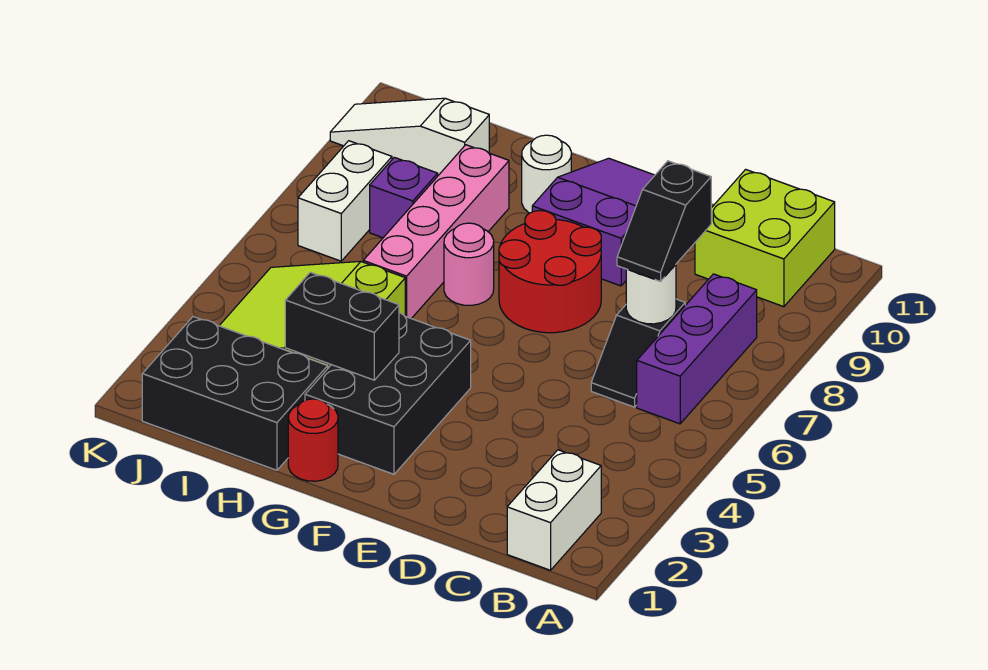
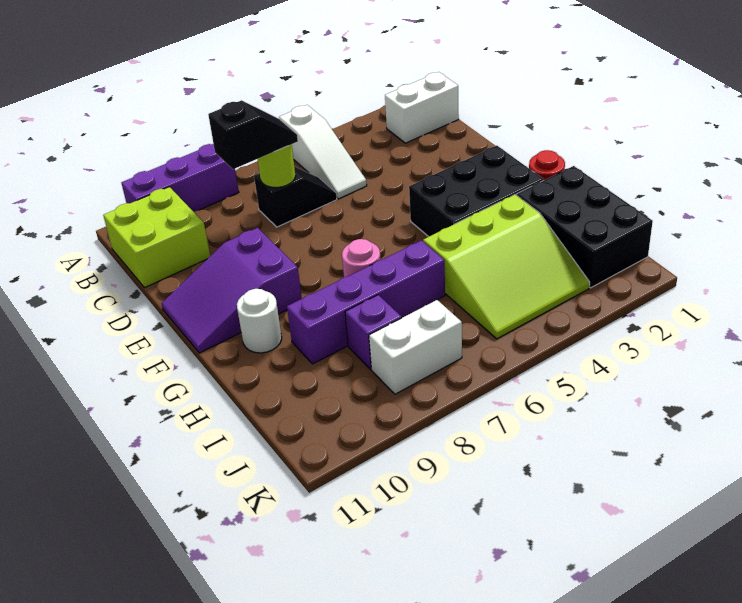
purple brick B6:B8 level 1 -> purple brick A8:A10 level 1
white round brick C7 level 2 -> lime round brick C7 level 2
red round brick E7:F8 level 1 -> none
black brick G3:H3 level 2 -> none
pink brick H6:H9 level 1 -> purple brick H6:H9 level 1
white slope I10:K10 level 1 top I -> white slope A5:C5 level 1 top A

